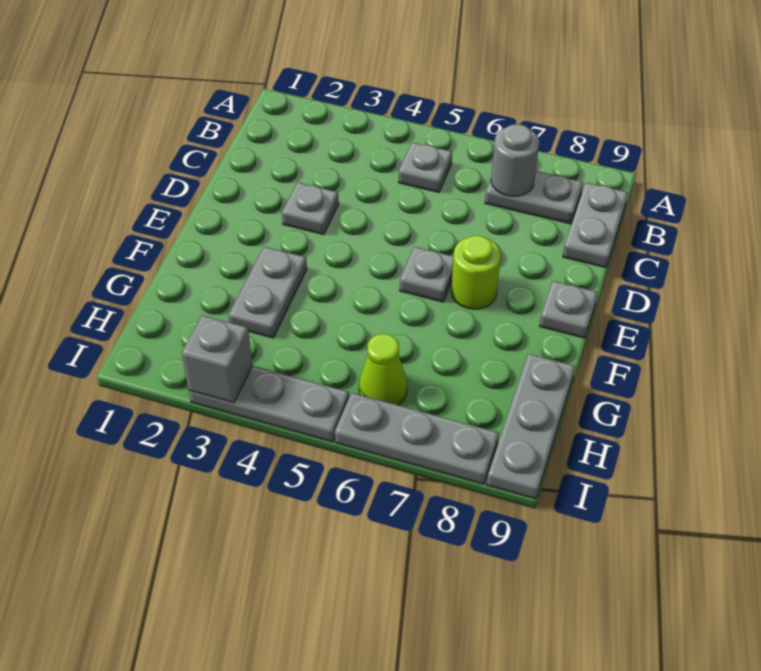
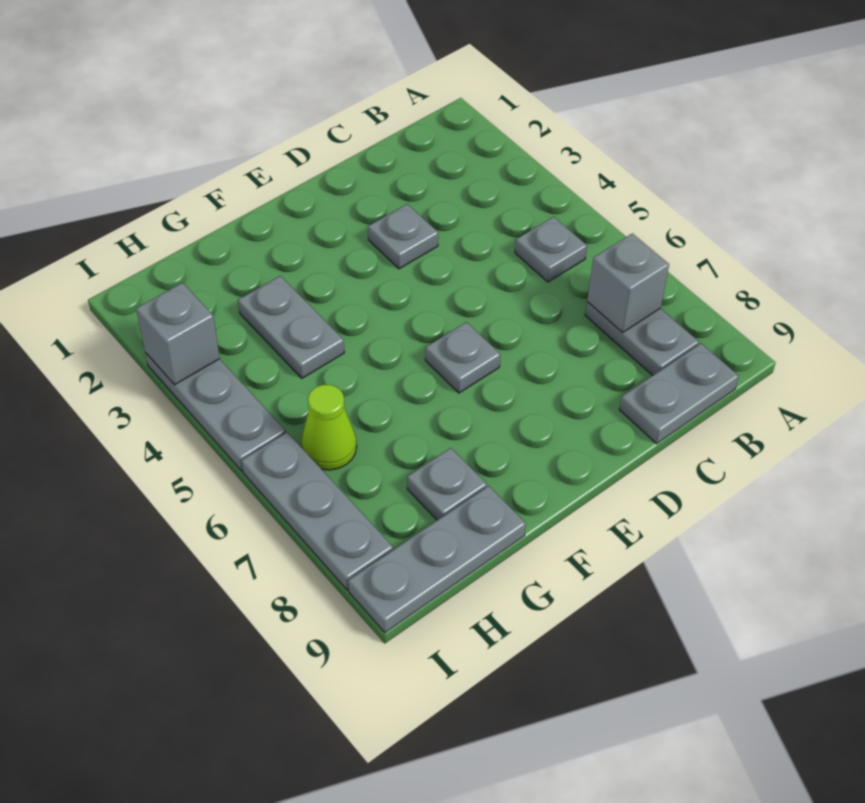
grey round brick B7 level 2 -> grey brick B7 level 2
lime round brick E7 level 1 -> none
grey plate E9 level 1 -> grey plate G8 level 1
grey plate F3:G3 level 1 -> grey plate G3:G4 level 1

